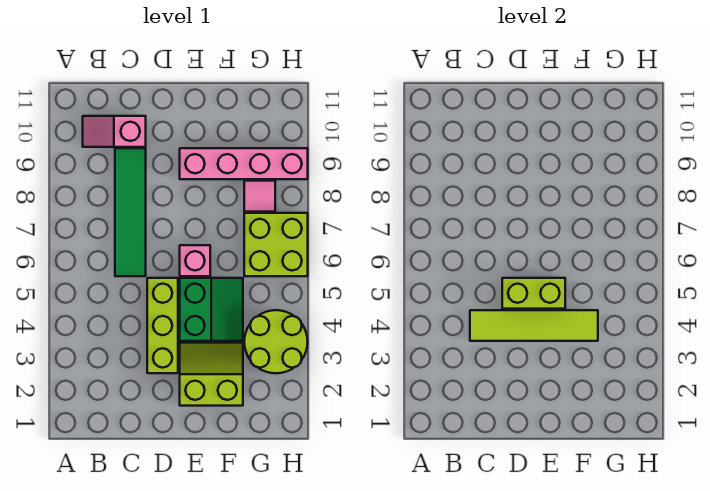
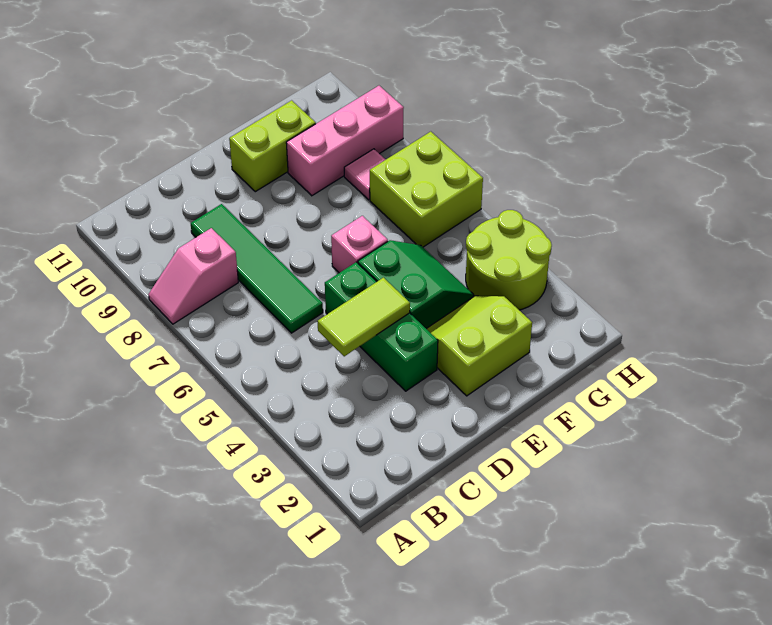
pink slope B10:C10 level 1 top C -> pink slope A8:B8 level 1 top B
lime tile C4:F4 level 2 -> lime tile C4:D4 level 2
lime brick D3:D5 level 1 -> green brick D3:D5 level 1
lime brick D5:E5 level 2 -> lime brick E10:F10 level 1
pink brick E9:H9 level 1 -> pink brick F9:H9 level 1

